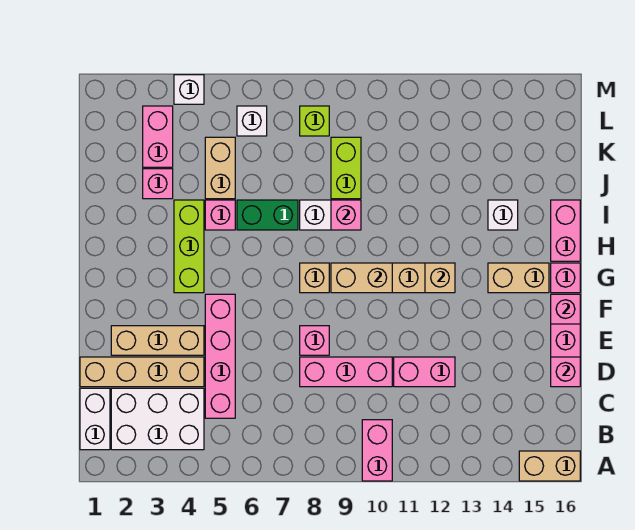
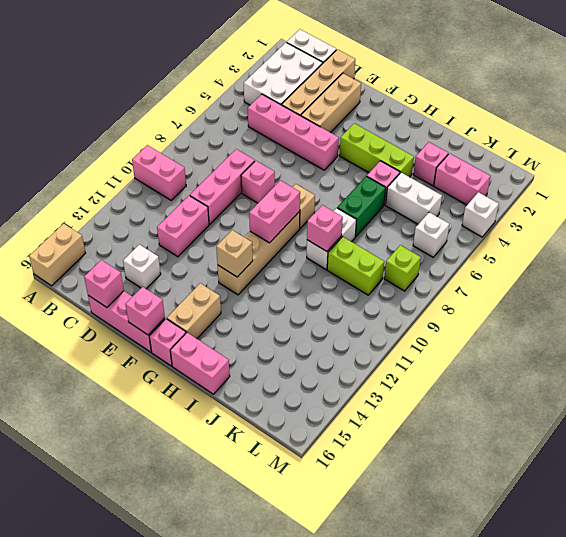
tan brick G9:G10 level 2 -> pink brick G9:G10 level 2
white brick I14 level 1 -> white brick D14 level 1
tan brick J5:K5 level 1 -> white brick J5:K5 level 1

